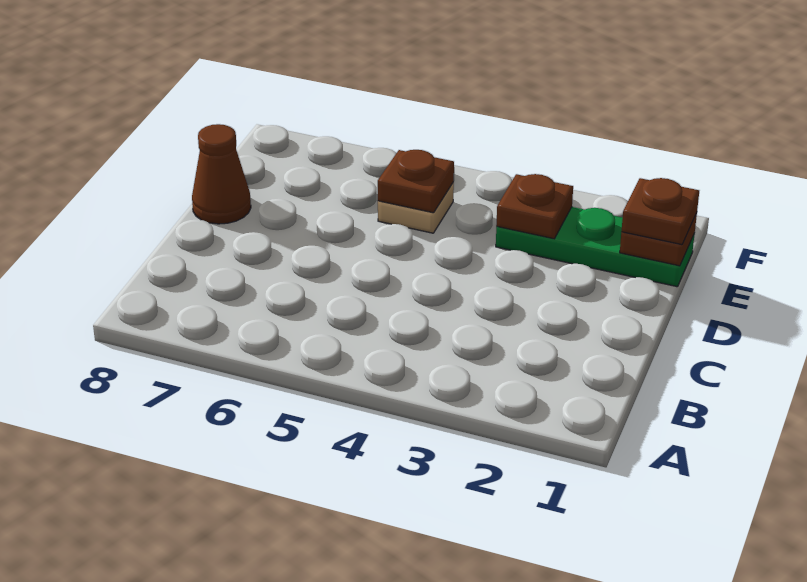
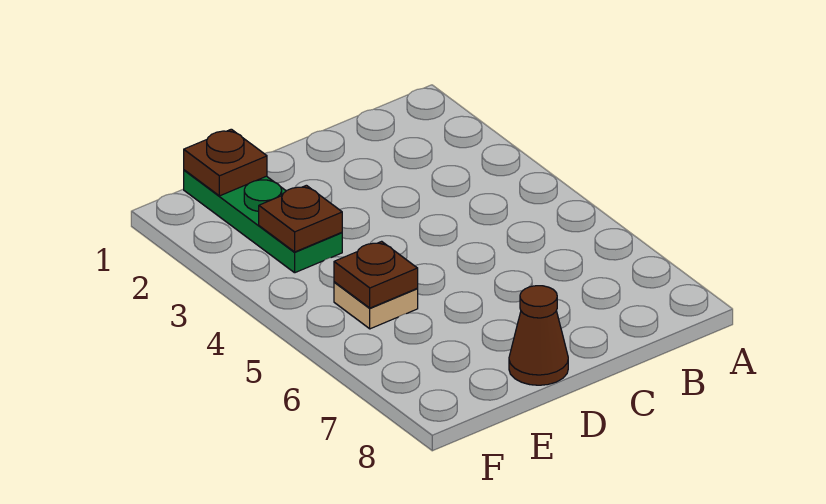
brown plate E1 level 3 -> none

